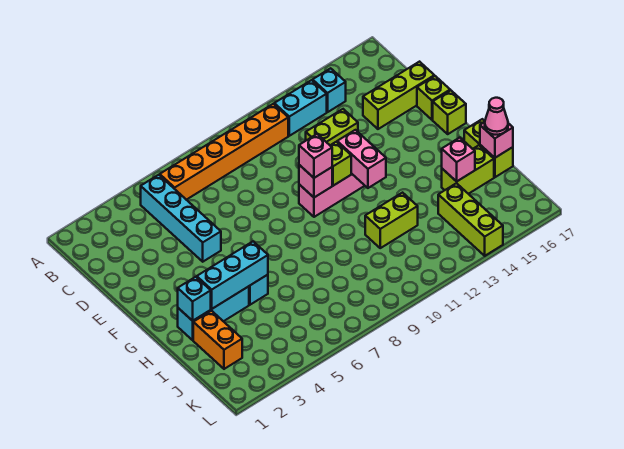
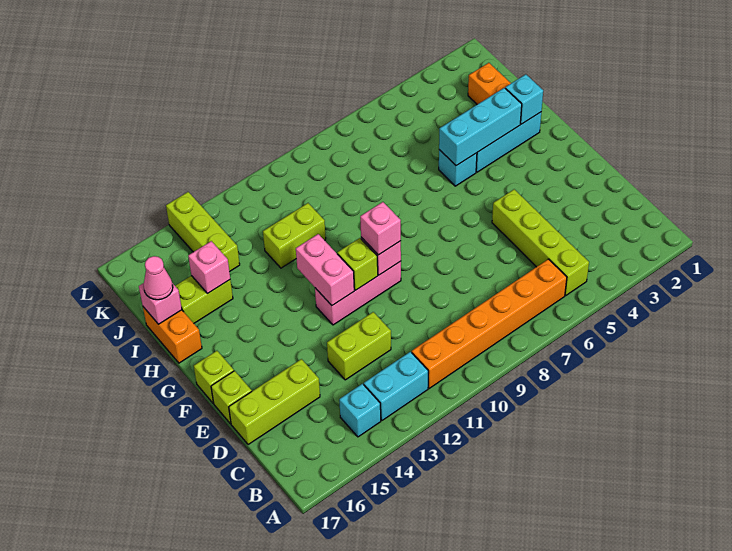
cyan brick B5:E5 level 1 -> lime brick B5:E5 level 1
lime brick H17:I17 level 1 -> orange brick H17:I17 level 1

